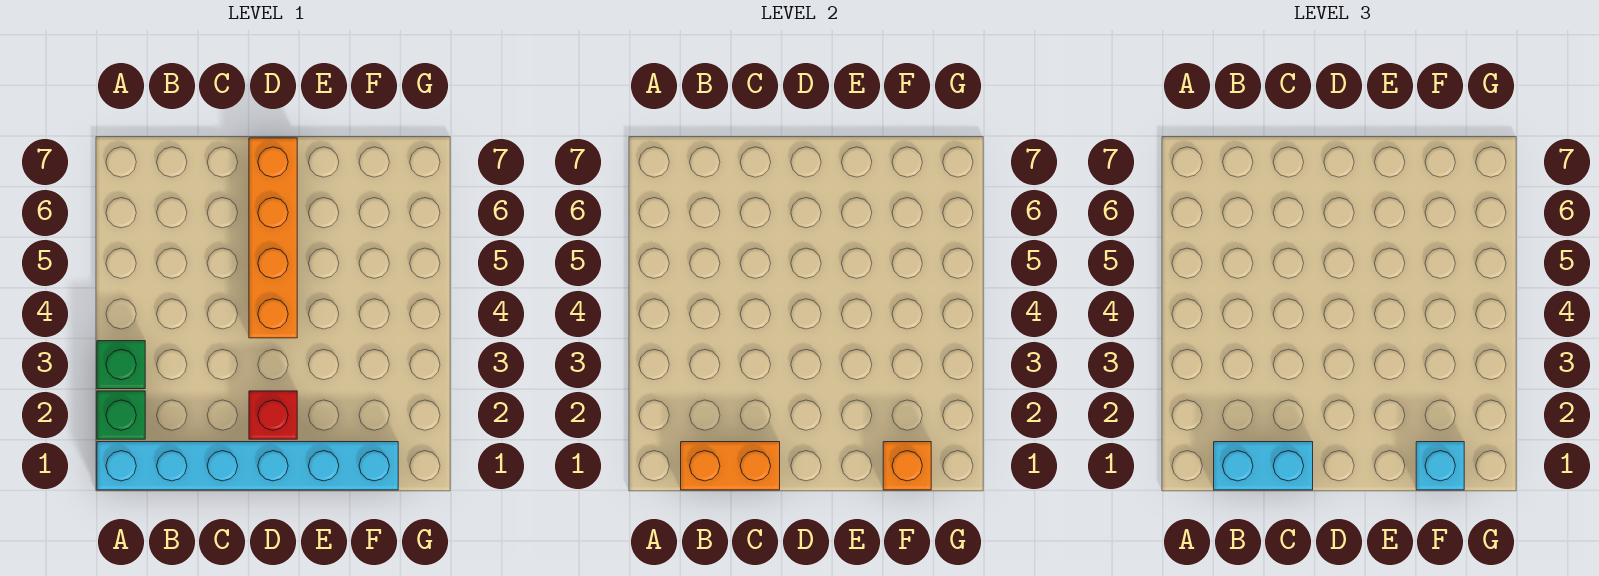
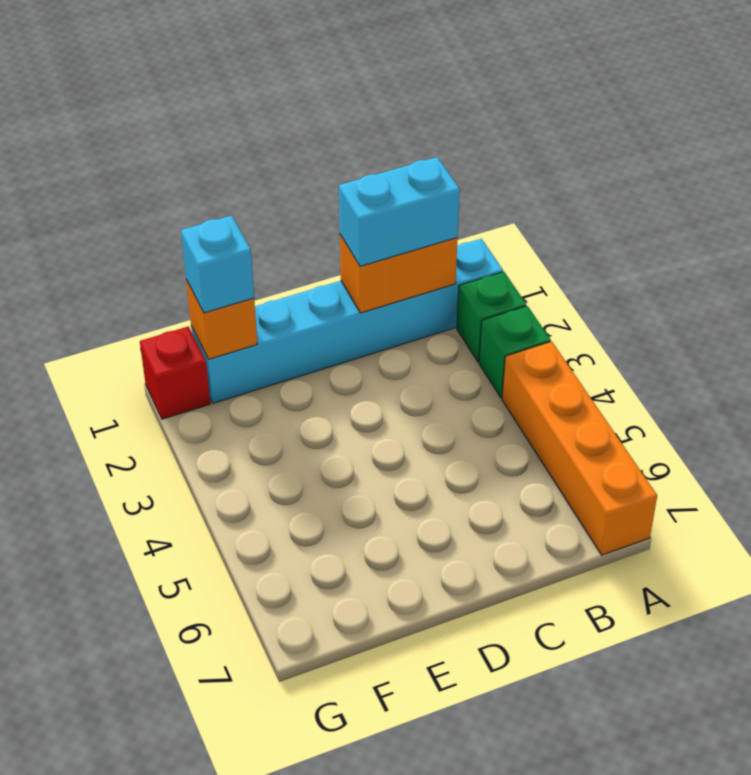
red brick D2 level 1 -> red brick G1 level 1
orange brick D4:D7 level 1 -> orange brick A4:A7 level 1

